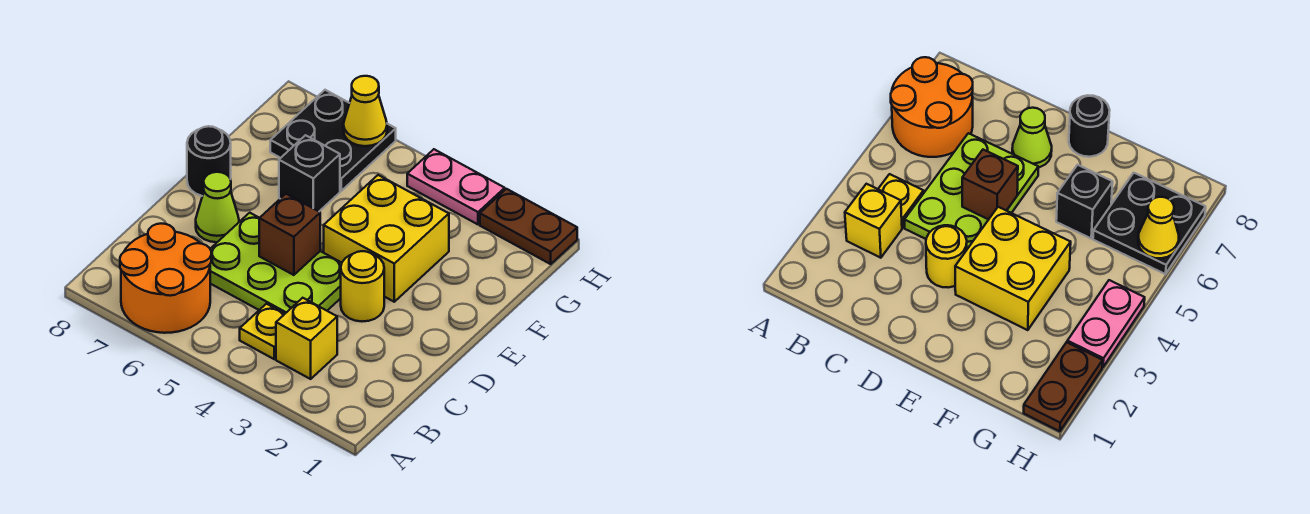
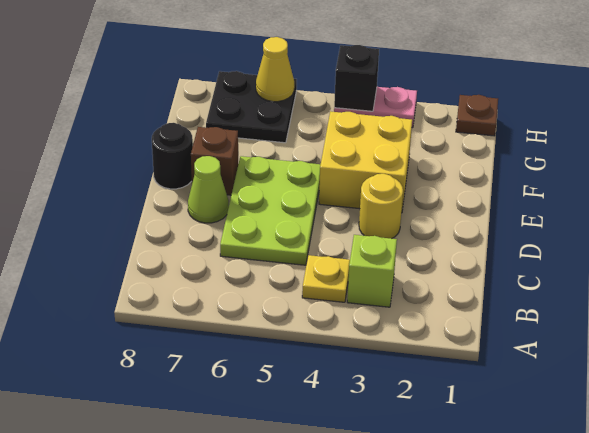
orange round brick A6:B7 level 1 -> none
yellow brick B3 level 1 -> lime brick B3 level 1
lime plate C4:D6 level 1 -> lime plate C5:E6 level 1
brown brick D5 level 2 -> brown brick E7 level 1
black brick F6 level 1 -> black brick H4 level 2
brown plate H1:H2 level 1 -> brown plate H1 level 1

